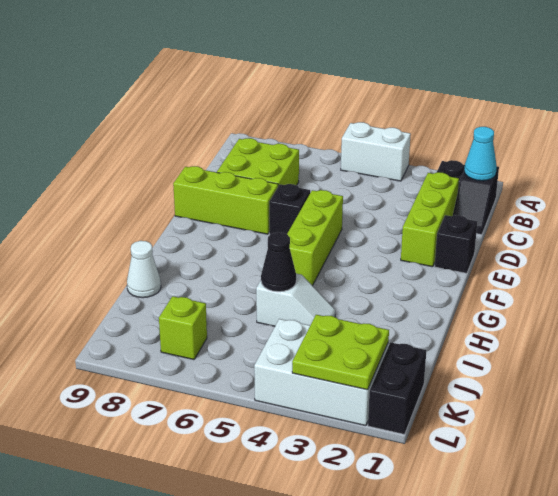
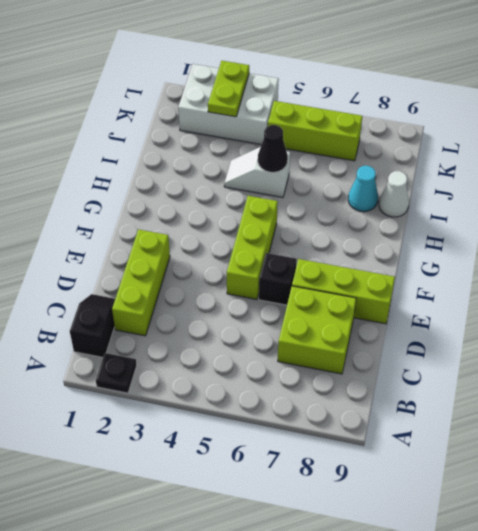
white brick A4:A5 level 1 -> none
cyan cone B1 level 2 -> cyan cone I8 level 1
black brick E1 level 1 -> none
black brick K1:L1 level 1 -> none
lime plate K2:L3 level 2 -> lime plate K3:L3 level 2
lime brick K7 level 1 -> lime brick K5:K7 level 1

